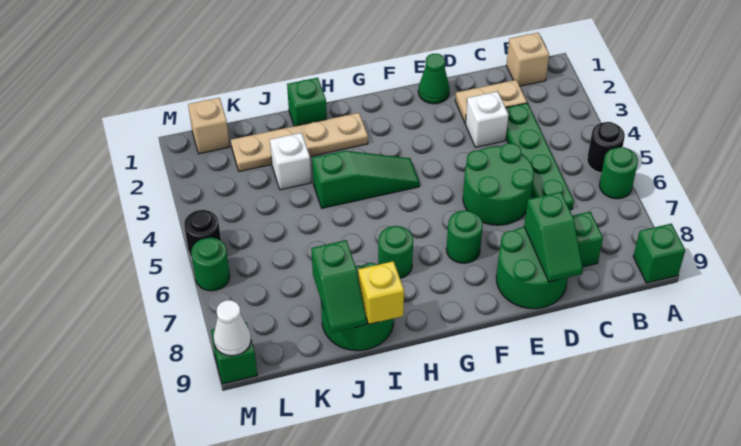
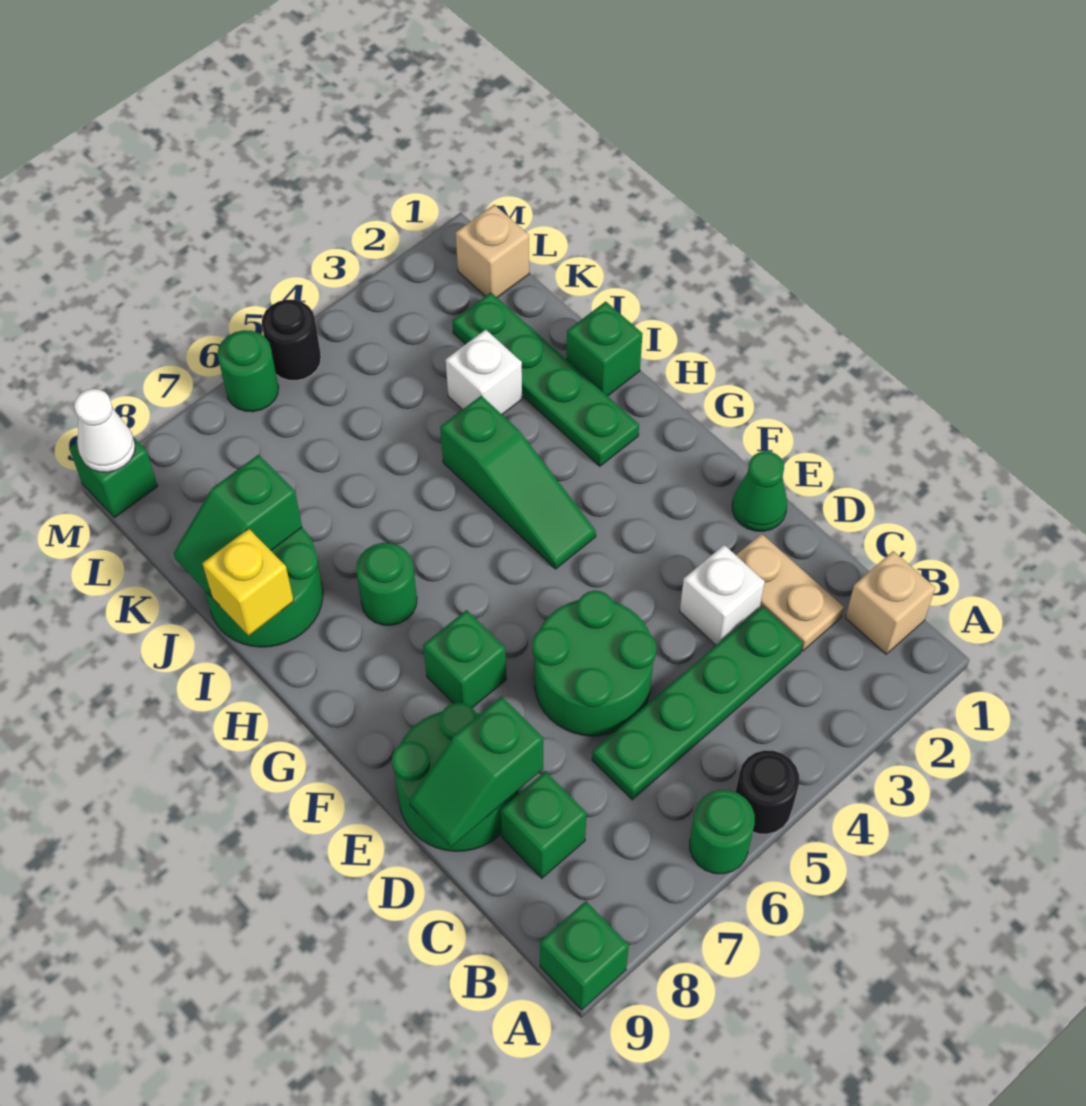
green round brick F7 level 1 -> green brick F7 level 1
tan plate H2:K2 level 1 -> green plate H2:K2 level 1

